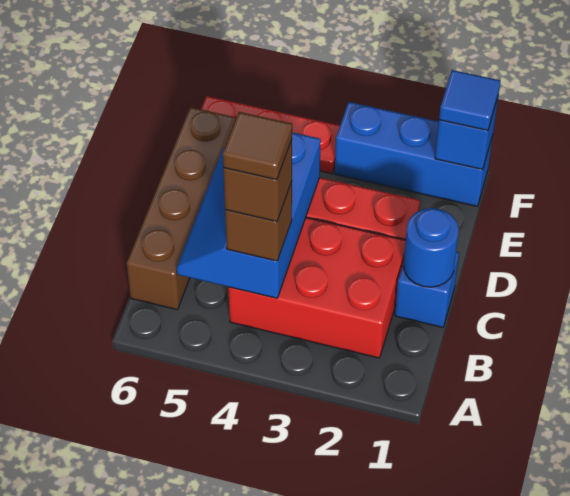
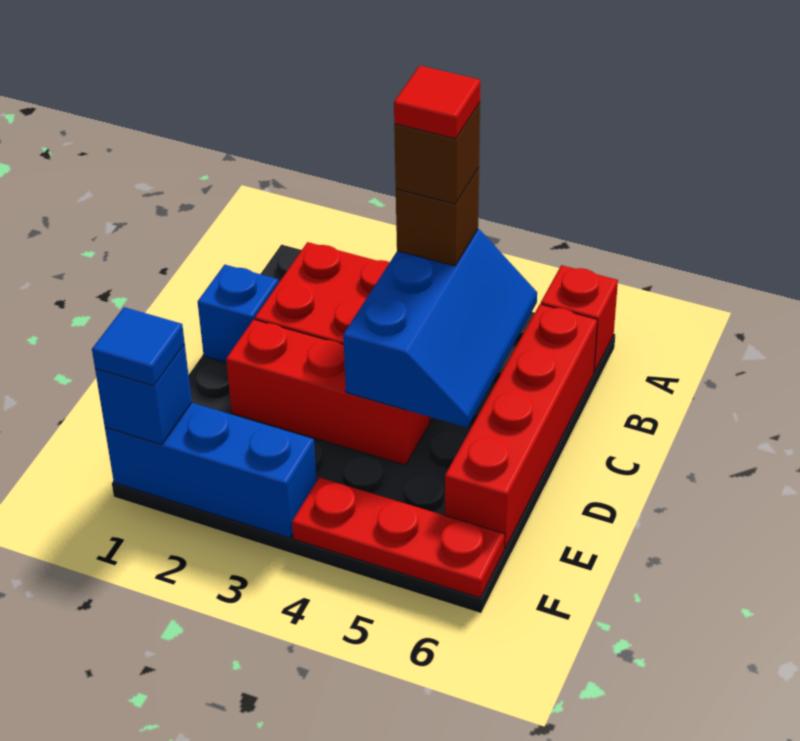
none -> red brick A6 level 1
brown tile B4 level 5 -> red tile B4 level 5
brown brick B6:E6 level 1 -> red brick B6:E6 level 1
blue round brick C1 level 2 -> none

